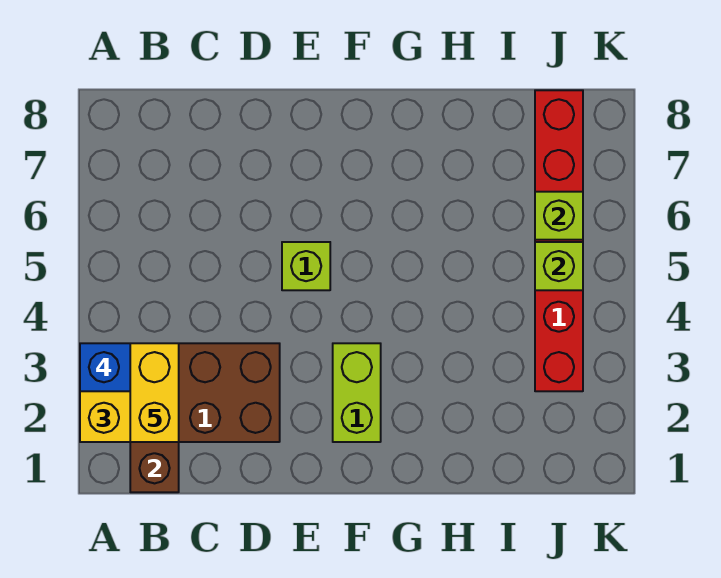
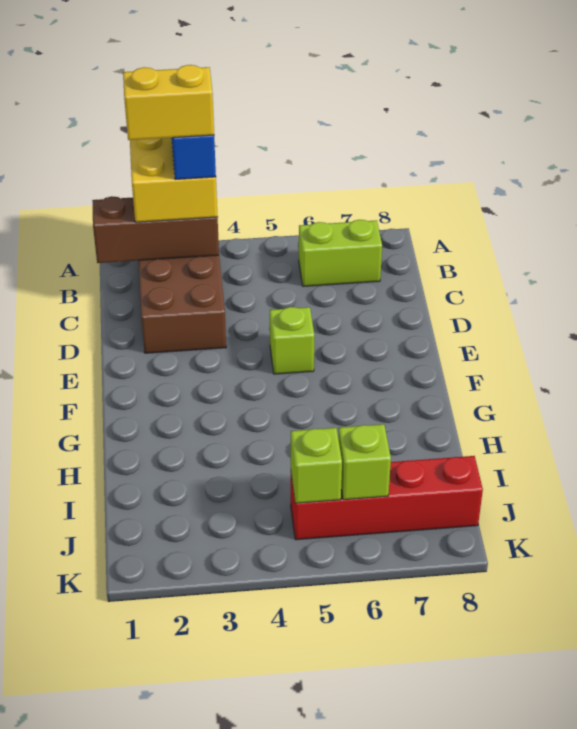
lime brick F2:F3 level 1 -> lime brick B6:B7 level 1
red brick J3:J8 level 1 -> red brick J5:J8 level 1

